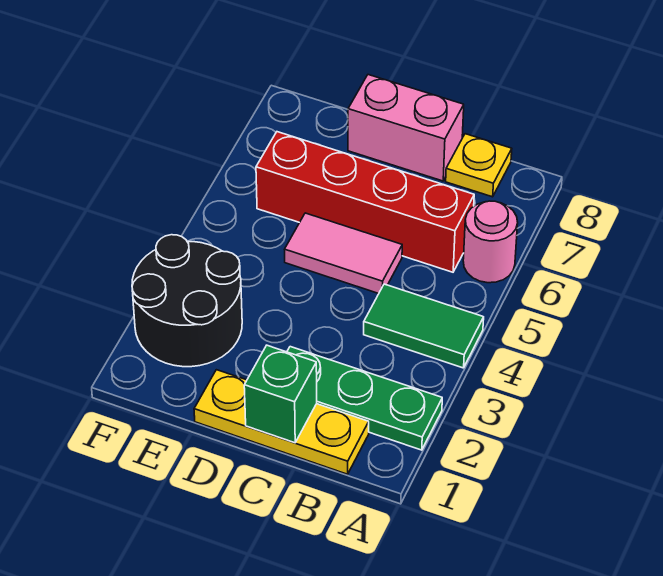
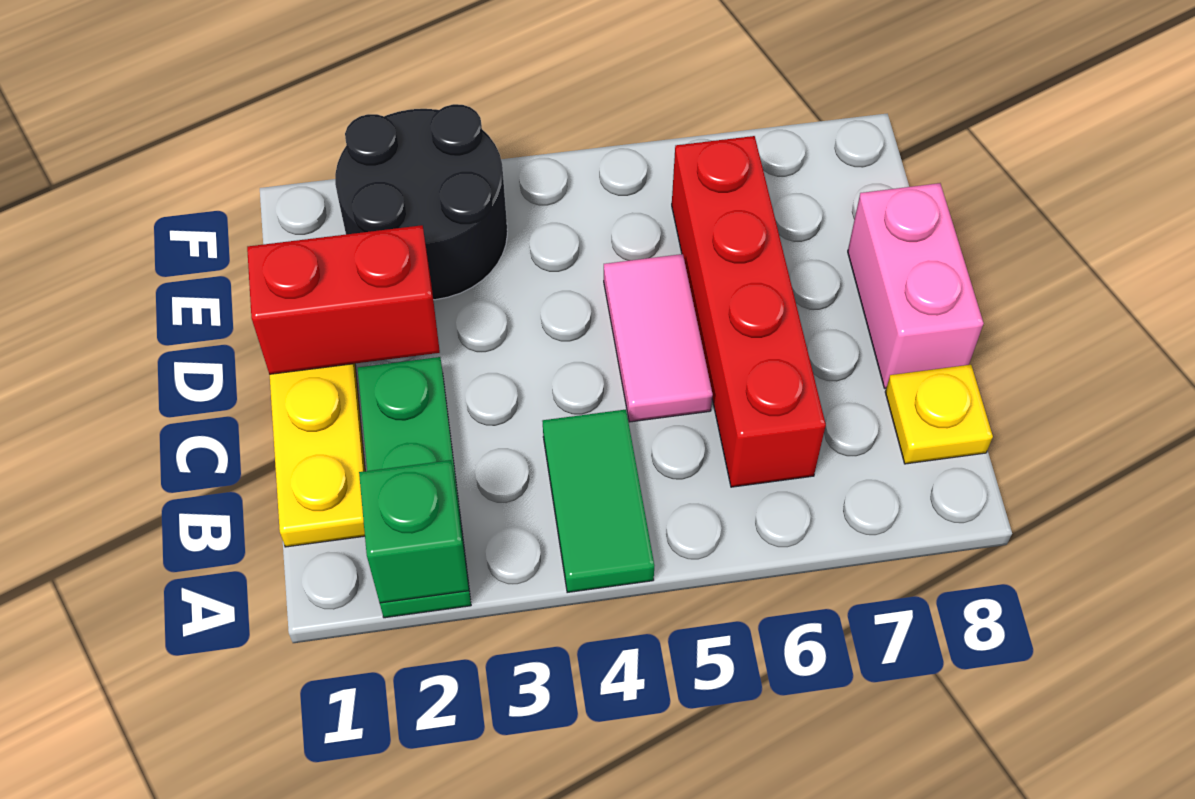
pink round brick A6 level 1 -> none
green brick C1 level 2 -> green brick A2 level 2
none -> red brick D1:D2 level 2

